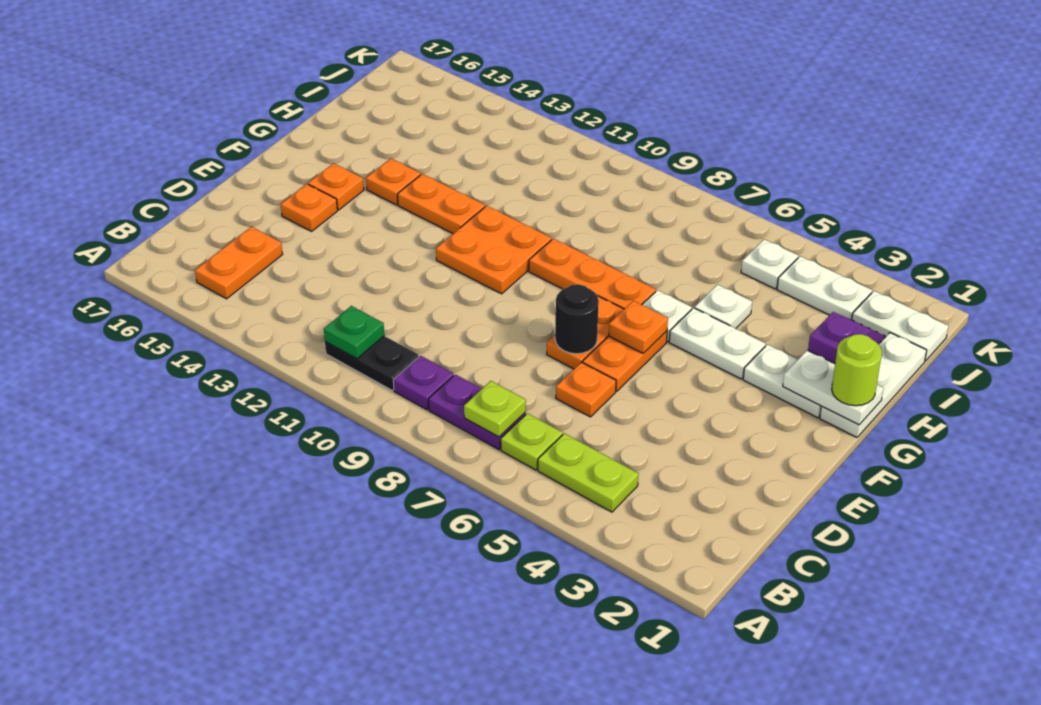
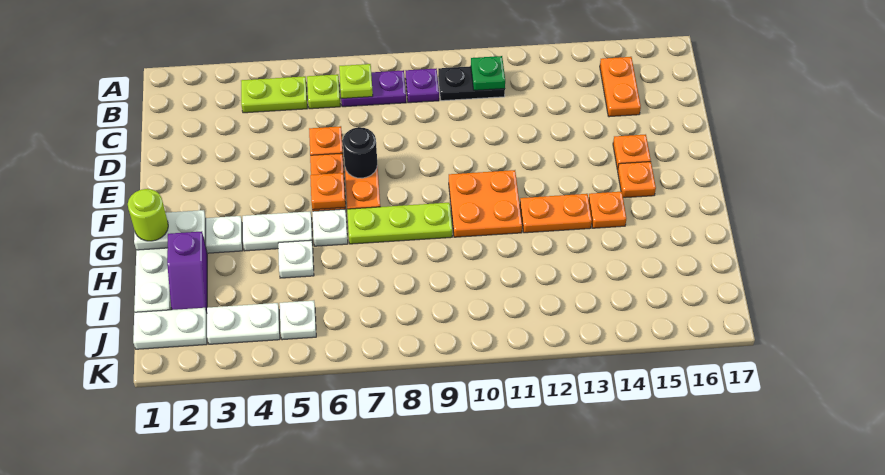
orange plate G7:G9 level 1 -> lime plate G7:G9 level 1

